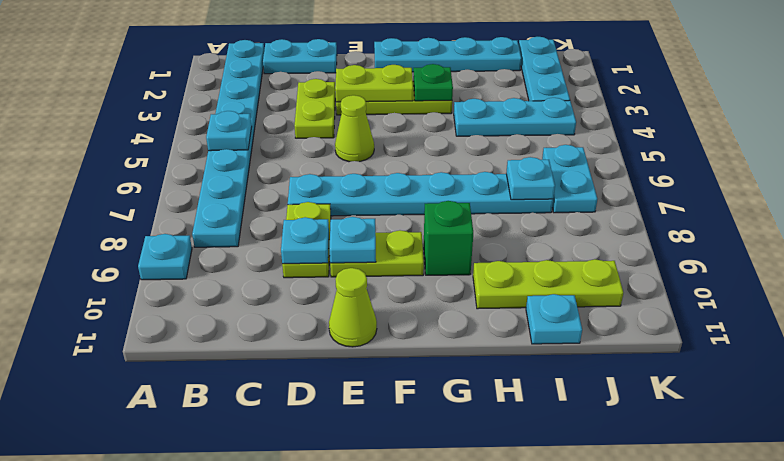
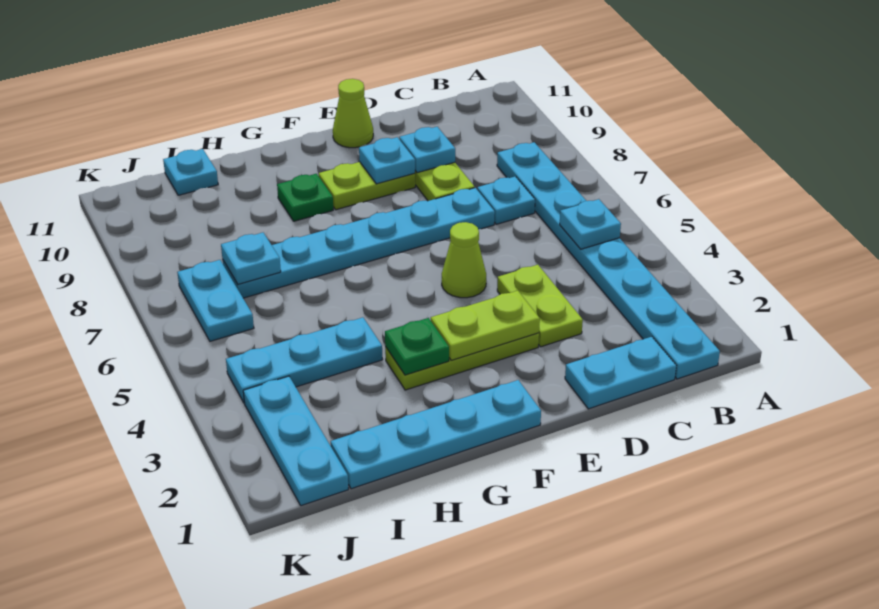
cyan plate A9 level 1 -> cyan plate C7 level 1
green brick G9 level 1 -> green plate G9 level 1
lime plate H10:J10 level 1 -> none

